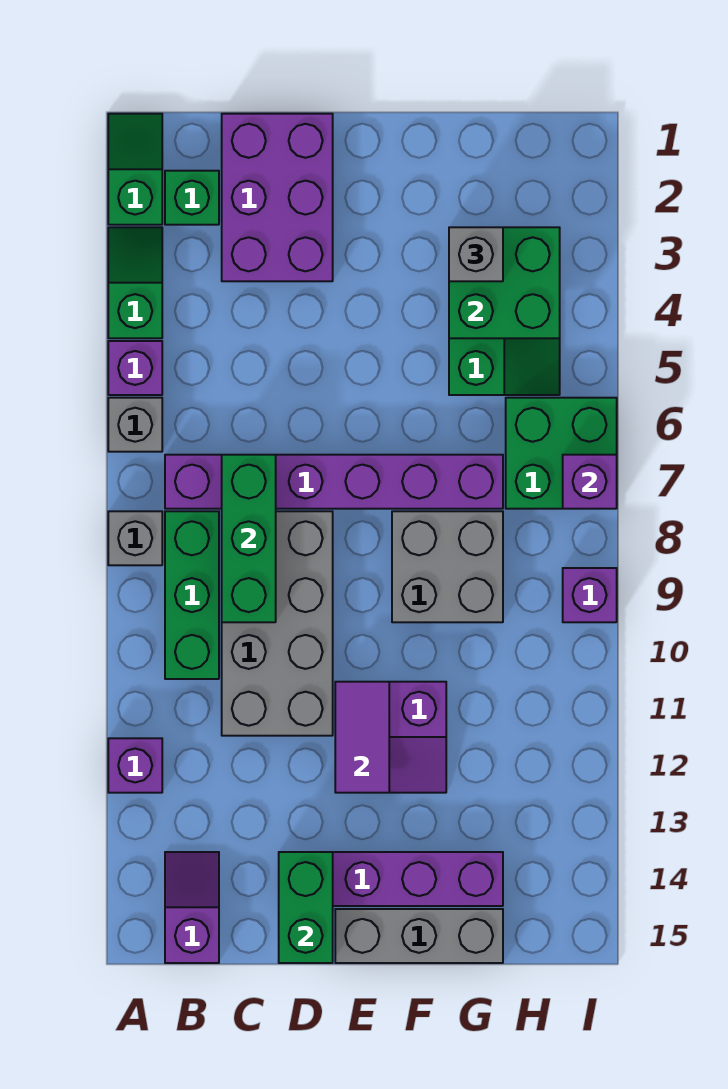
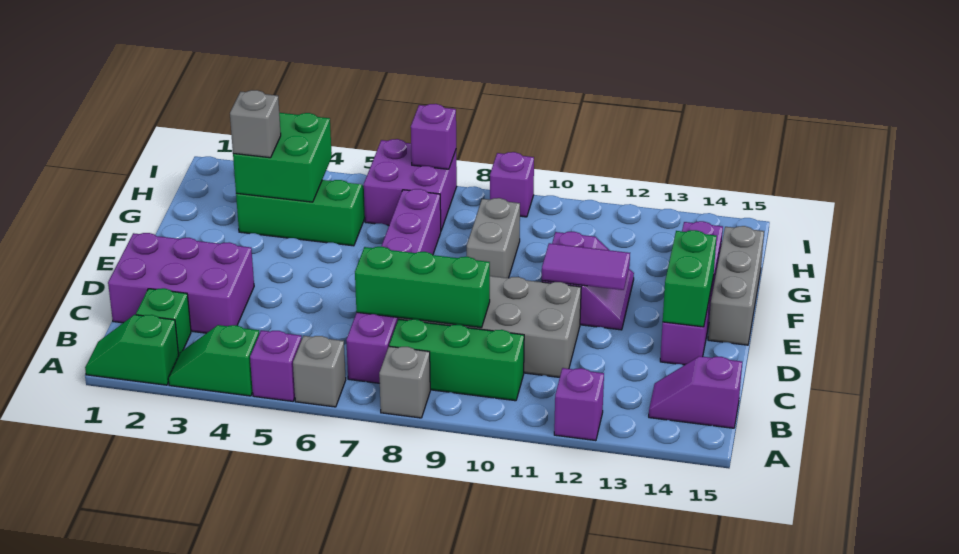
green brick D14:D15 level 2 -> green brick D14:E14 level 2
grey brick F8:G9 level 1 -> grey brick F9:G9 level 1
green brick H6:I7 level 1 -> purple brick H6:I7 level 1

